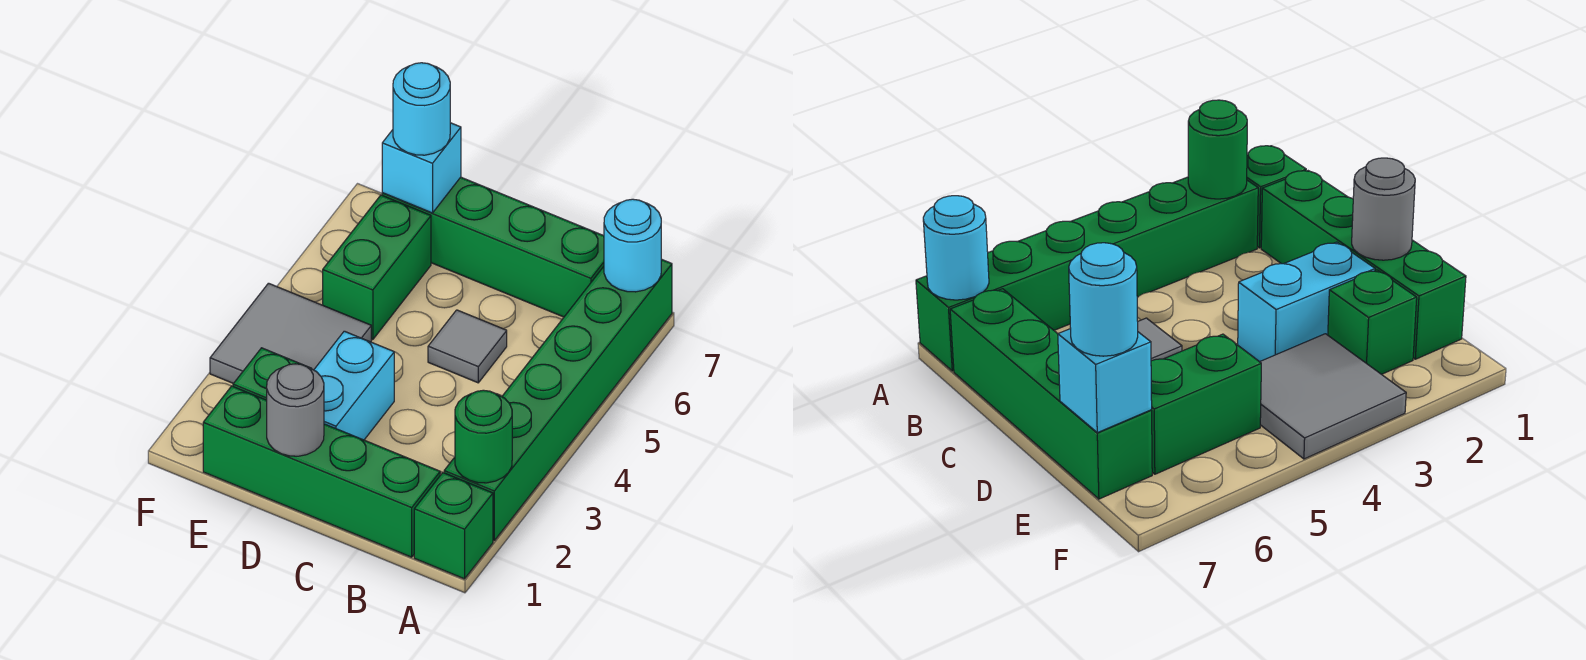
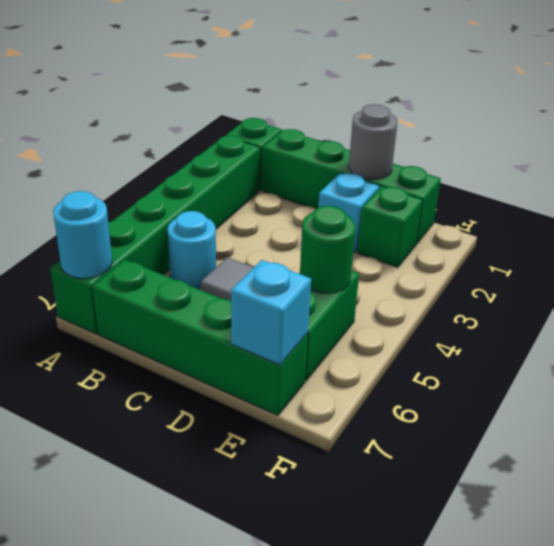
green round brick A2 level 2 -> green round brick E5 level 2
cyan brick D2:D3 level 1 -> cyan brick D2 level 1
grey tile E3:F4 level 1 -> none
cyan round brick E7 level 3 -> cyan round brick B5 level 1

